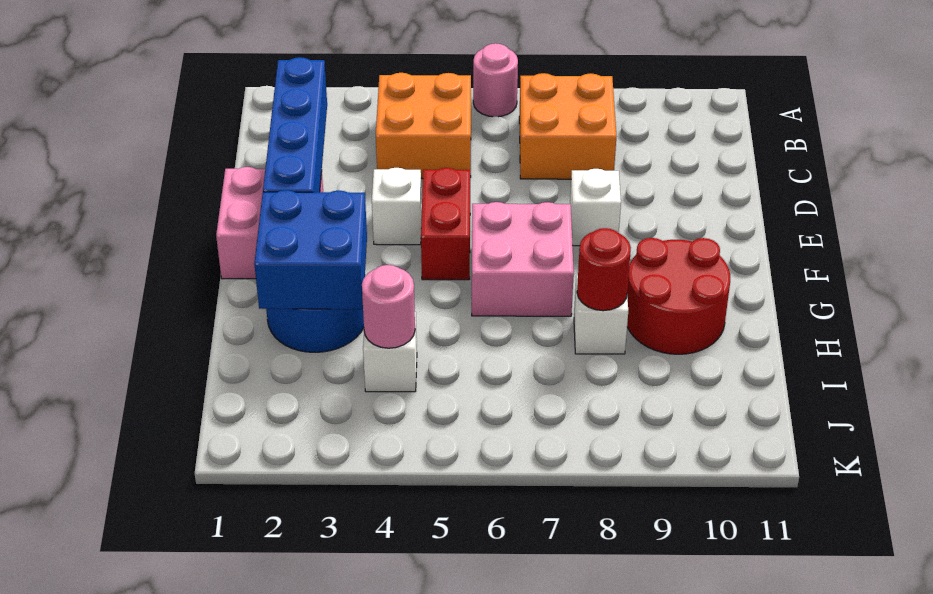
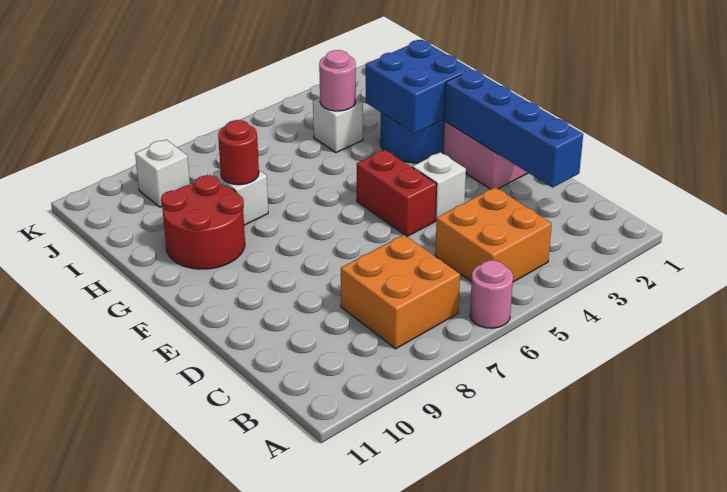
white brick E8 level 1 -> white brick J9 level 1
pink brick F6:G7 level 1 -> none

